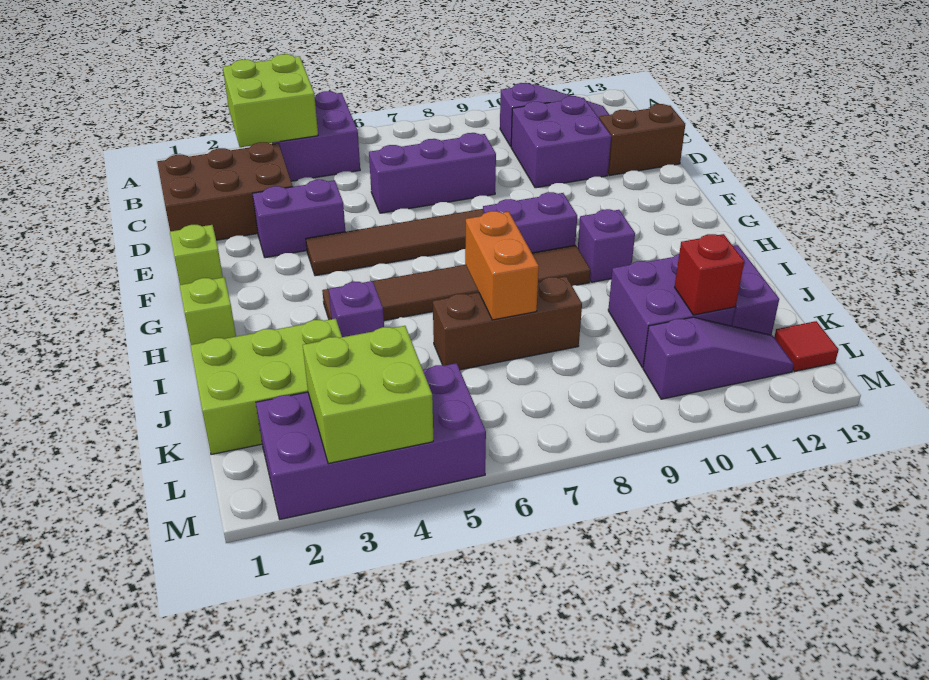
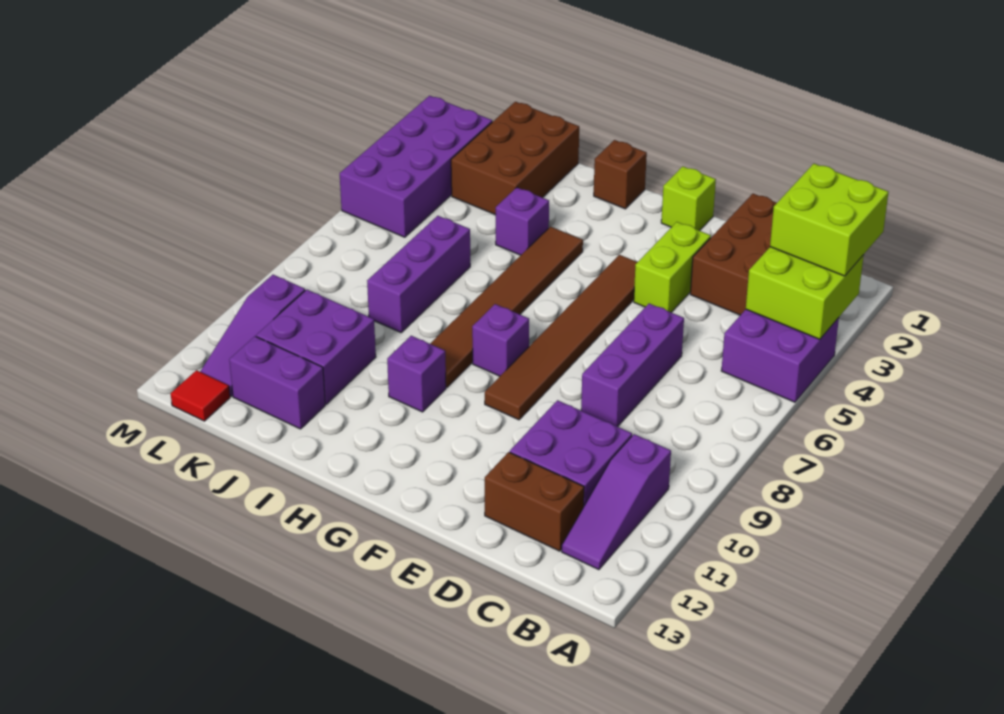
brown brick D12:D13 level 1 -> brown brick C12:D12 level 1
purple brick E3:E4 level 1 -> lime brick E3:E4 level 1
purple brick G8:G9 level 1 -> purple brick G8 level 1
lime brick H1 level 1 -> brown brick H1 level 1
orange brick I7:J7 level 2 -> none
lime brick J1:K3 level 1 -> brown brick J1:K3 level 1
brown brick J6:J8 level 1 -> purple brick J6:J8 level 1
red brick K11 level 2 -> none
lime brick L3:M4 level 2 -> lime brick A2:B3 level 3

